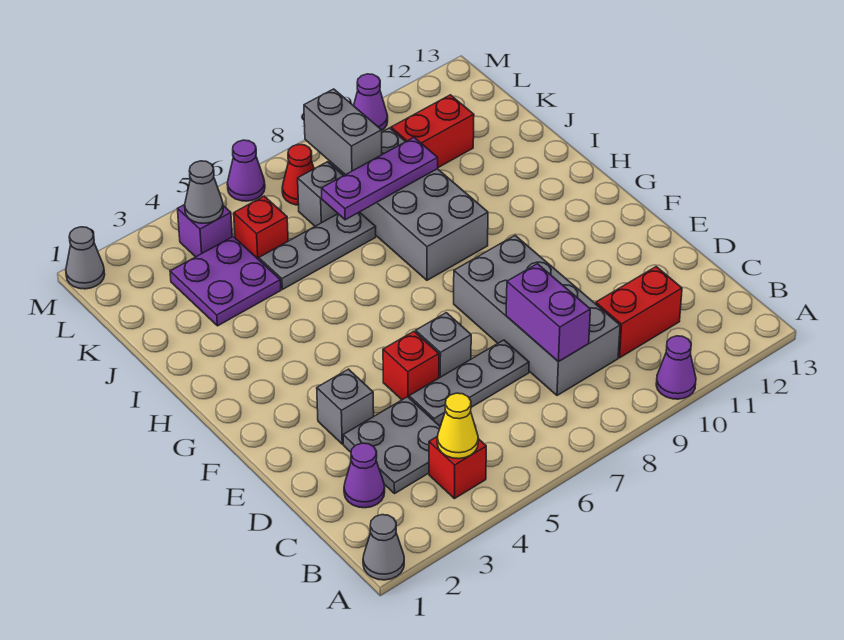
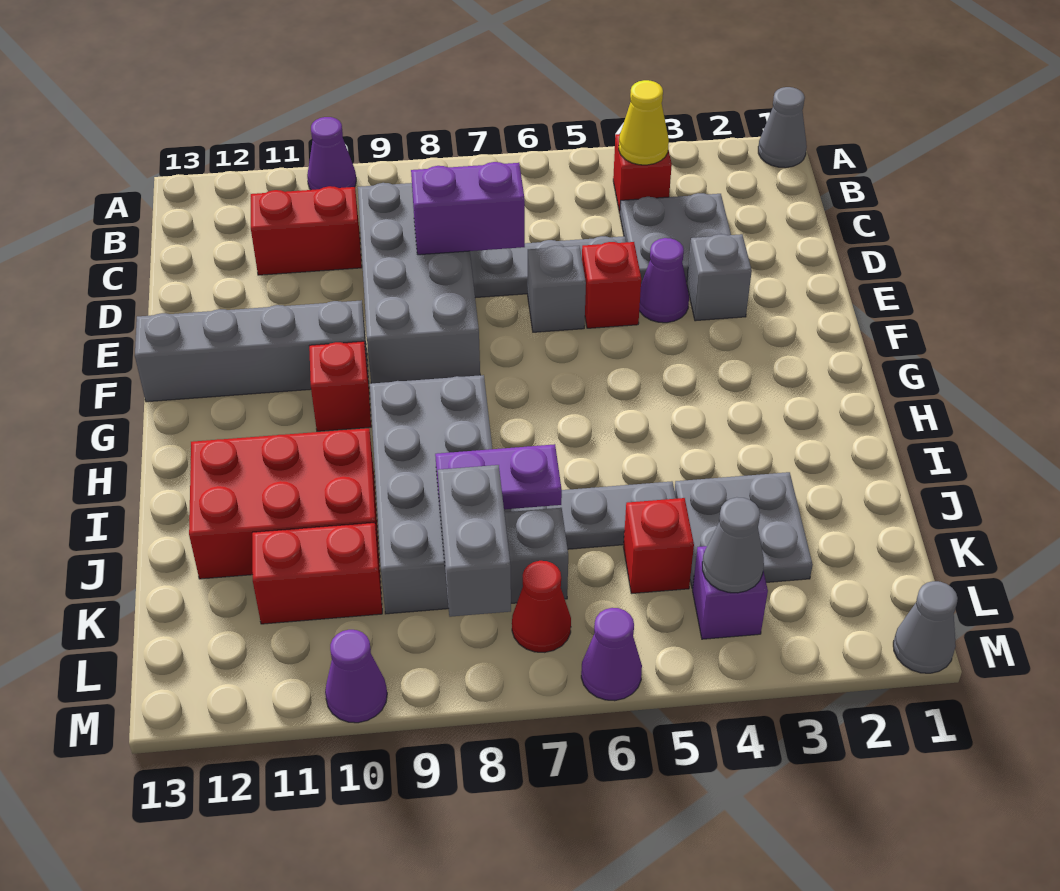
purple cone C2 level 1 -> purple cone E4 level 1
purple brick C8:D8 level 2 -> purple brick D7:D8 level 2
none -> grey brick F10:F13 level 1
none -> red brick G10 level 1
none -> red brick I10:J12 level 1
purple plate J3:K4 level 1 -> grey plate J3:K4 level 1
purple plate J7:J9 level 2 -> purple plate J7:J8 level 2

